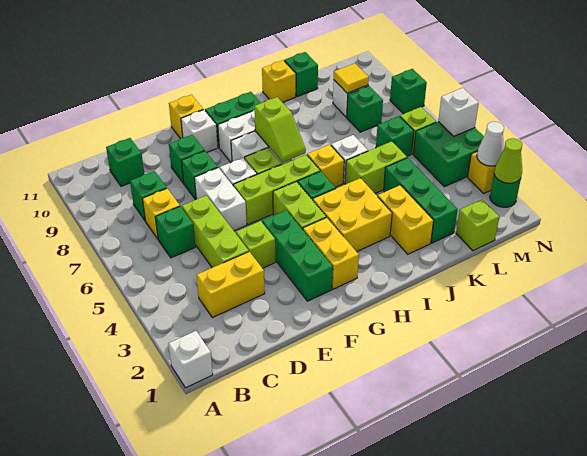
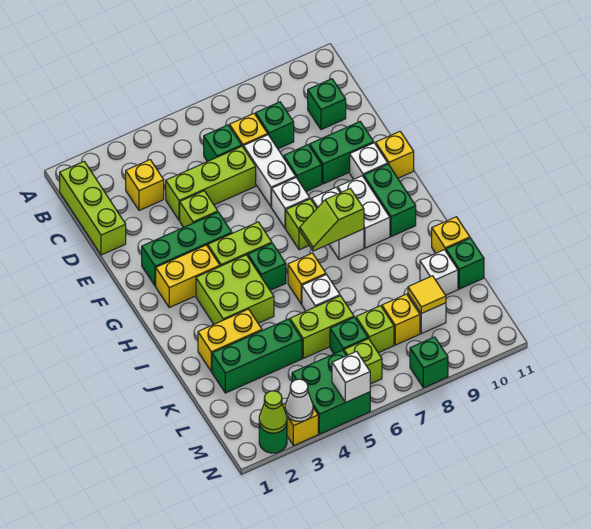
white brick A1 level 1 -> white brick K10 level 1
yellow brick C3:D3 level 1 -> yellow brick C3 level 1
white brick E6:E7 level 1 -> white brick D7:E7 level 1
green brick E9 level 1 -> green brick E9:E10 level 1
lime brick F6:H6 level 1 -> lime brick B1:D1 level 1
yellow brick H3:I4 level 1 -> lime brick H3:I4 level 1
lime brick J5:K5 level 1 -> lime brick K5:K6 level 1
lime brick L1 level 1 -> lime brick L7 level 1
green brick L8 level 1 -> yellow brick L8 level 1

